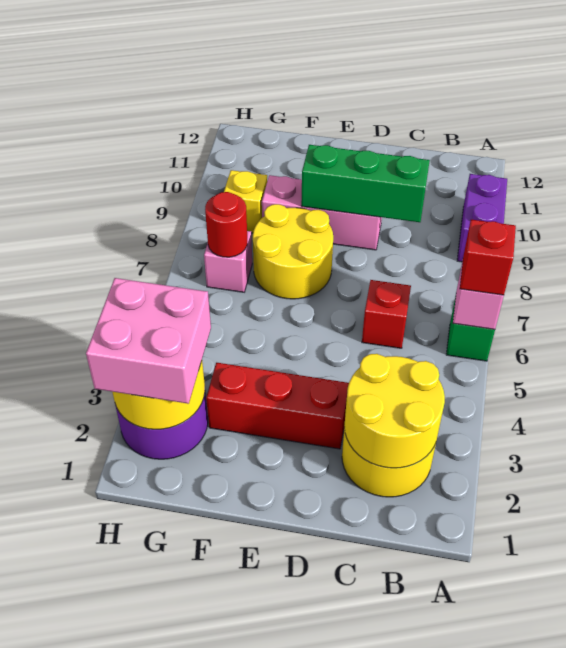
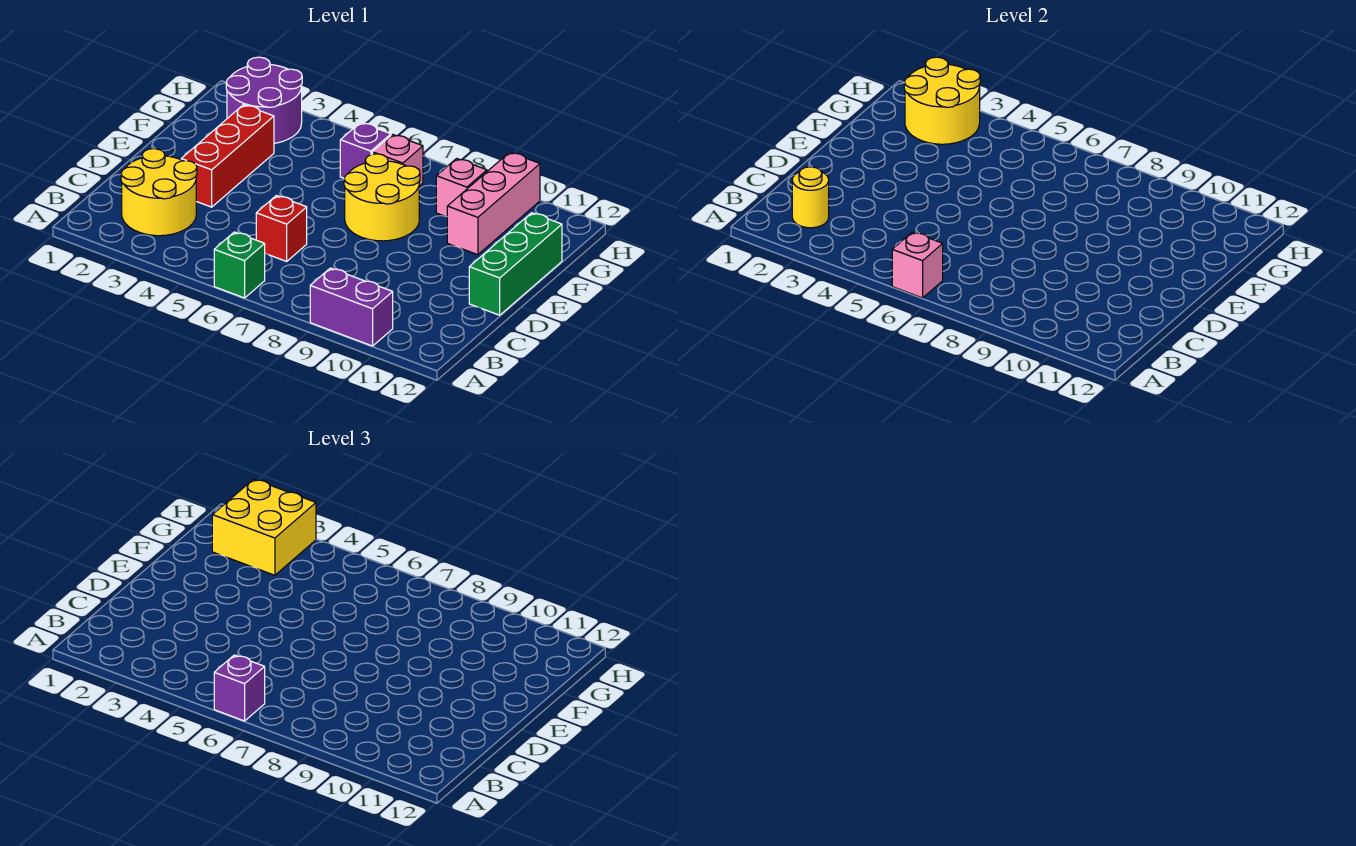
red brick A6 level 3 -> purple brick A6 level 3
yellow round brick B2:C3 level 2 -> yellow round brick B2 level 2
green brick C9:E9 level 2 -> green brick D12:F12 level 1
pink brick D9:F9 level 1 -> pink brick F10:H10 level 1
pink brick G2:H3 level 3 -> yellow brick G2:H3 level 3
none -> purple brick G6 level 1
red round brick G7 level 2 -> none
yellow brick G9 level 1 -> pink brick G9 level 1

